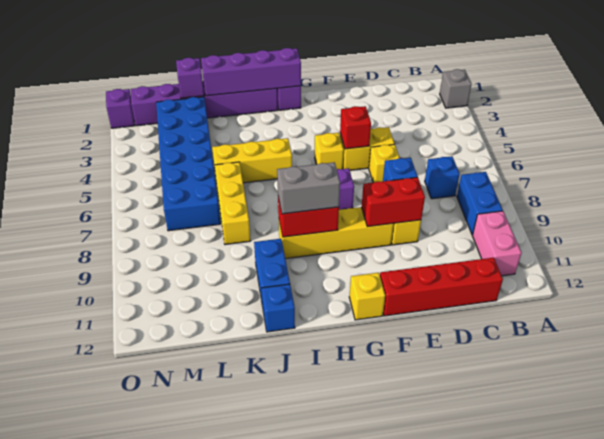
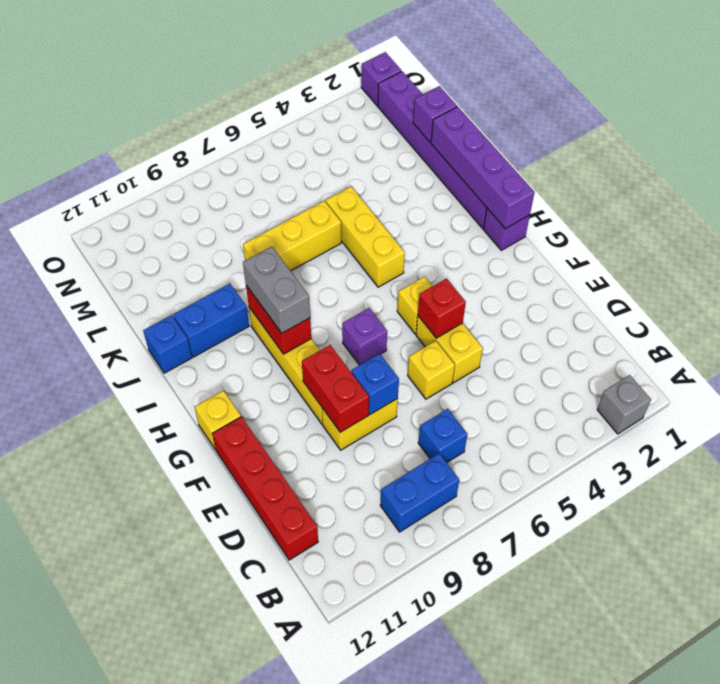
pink brick B10:B11 level 1 -> none
blue brick L2:M7 level 1 -> none

